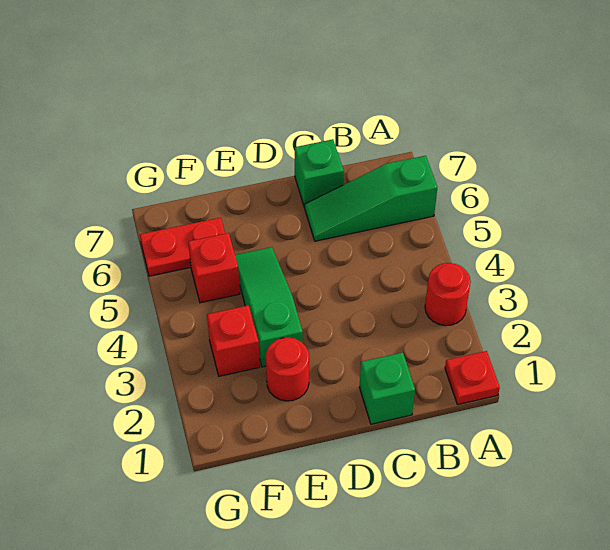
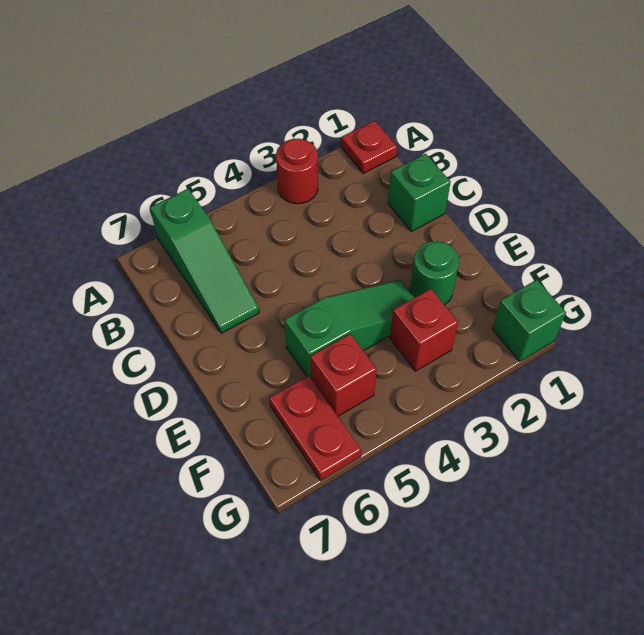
green brick C7 level 1 -> green brick G1 level 1
red round brick E2 level 1 -> green round brick E2 level 1
green slope E3:E5 level 1 top 3 -> green slope E3:E5 level 1 top 5

